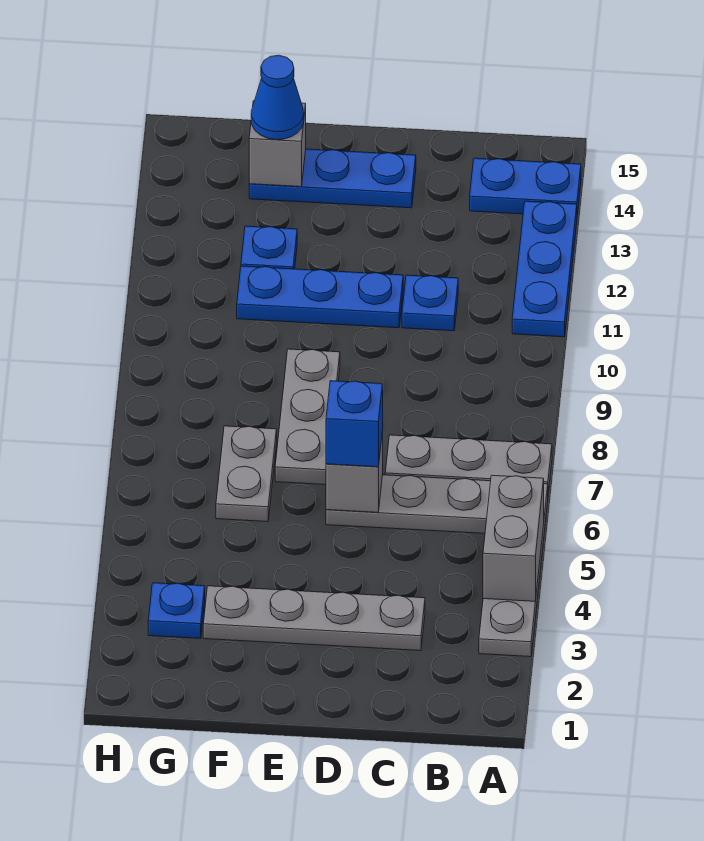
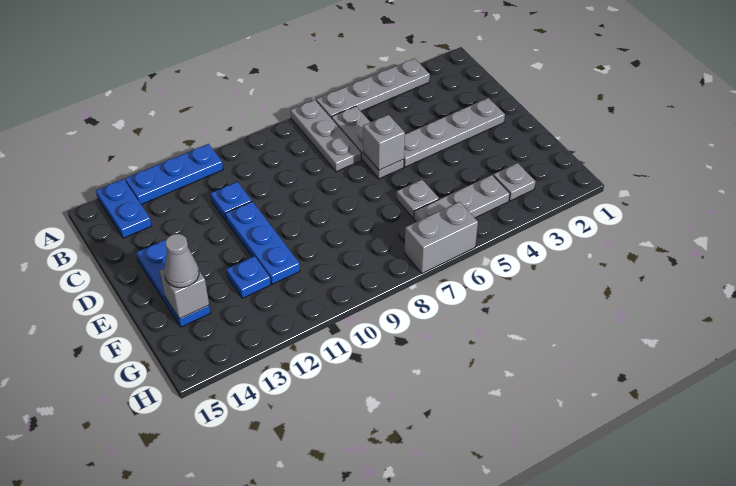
grey brick A4:A5 level 2 -> grey brick H6:H7 level 1
grey plate C3:F3 level 1 -> grey plate D2:D5 level 1
blue brick D6 level 3 -> none
grey plate E7:E9 level 1 -> grey plate G4:G6 level 1
grey plate F6:F7 level 1 -> grey plate F6 level 1
blue cone F14 level 3 -> grey cone F14 level 3
blue plate G3 level 1 -> grey plate G3 level 1

